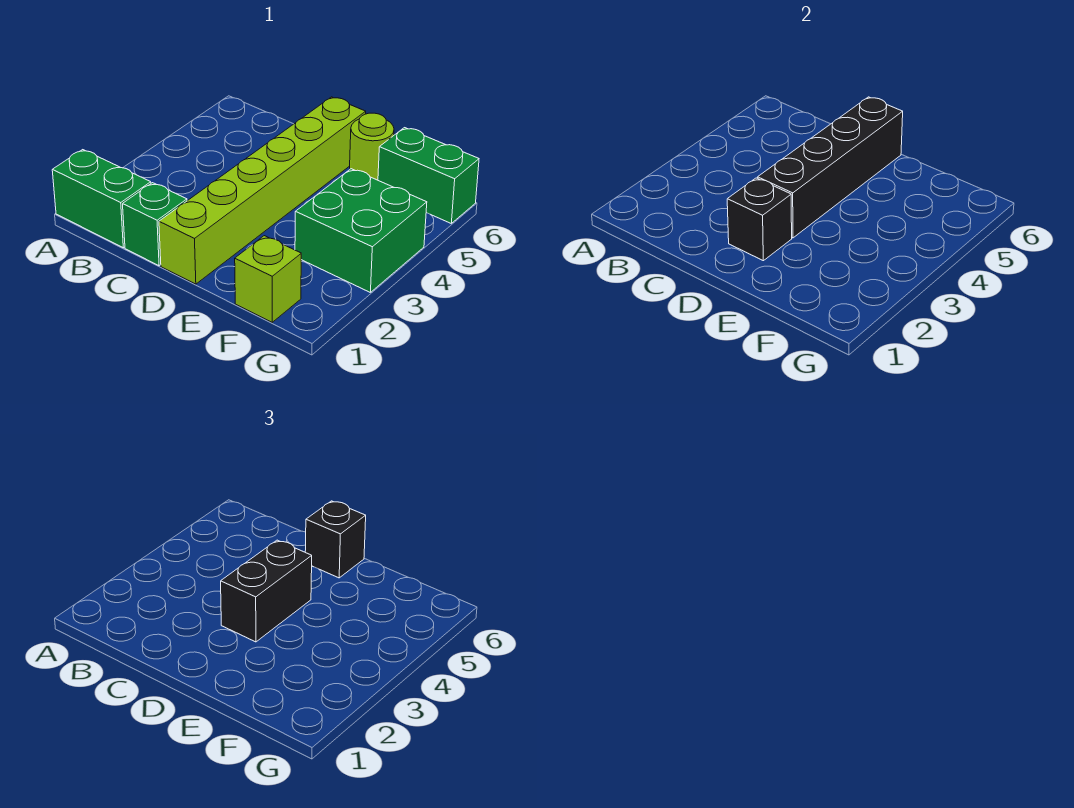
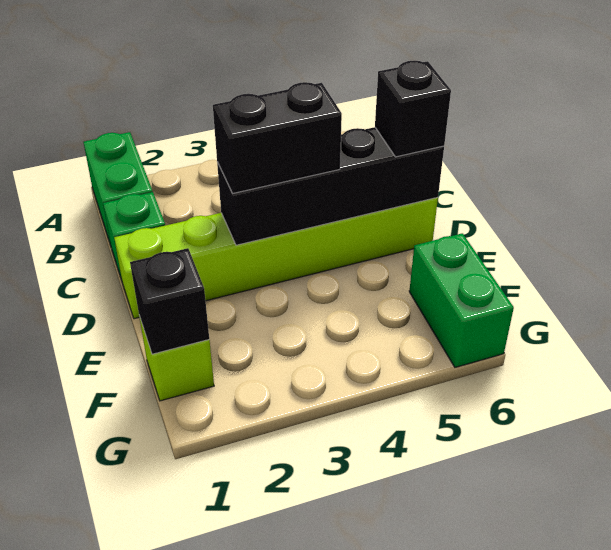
black brick D2 level 2 -> black brick F1 level 2
lime round brick E6 level 1 -> none
green brick F3:G4 level 1 -> none

